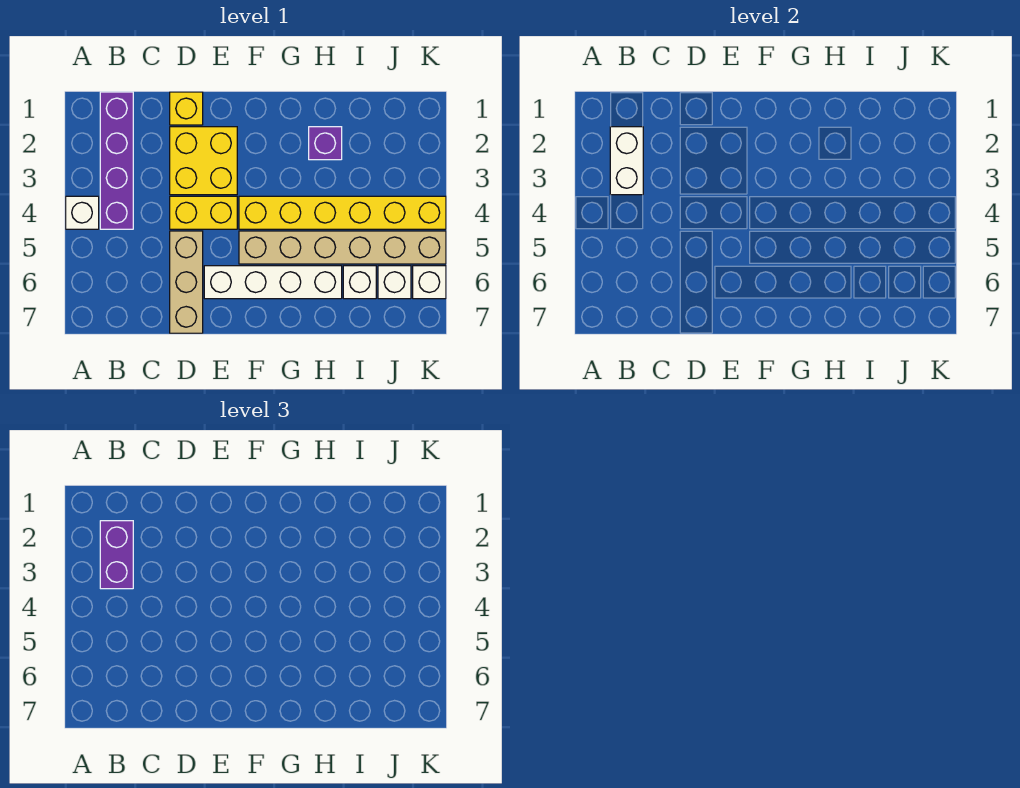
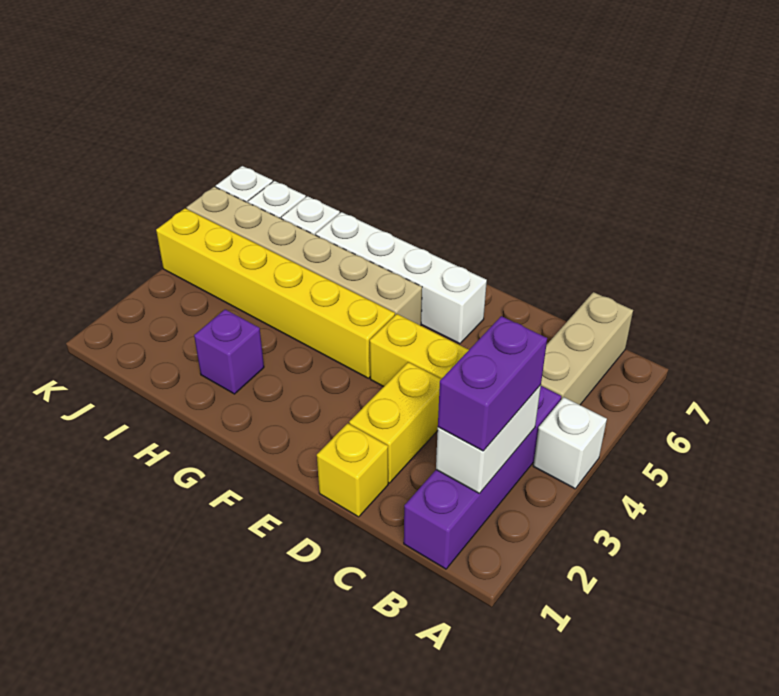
yellow brick D2:E3 level 1 -> yellow brick D2:D3 level 1
tan brick D5:D7 level 1 -> tan brick B5:B7 level 1

